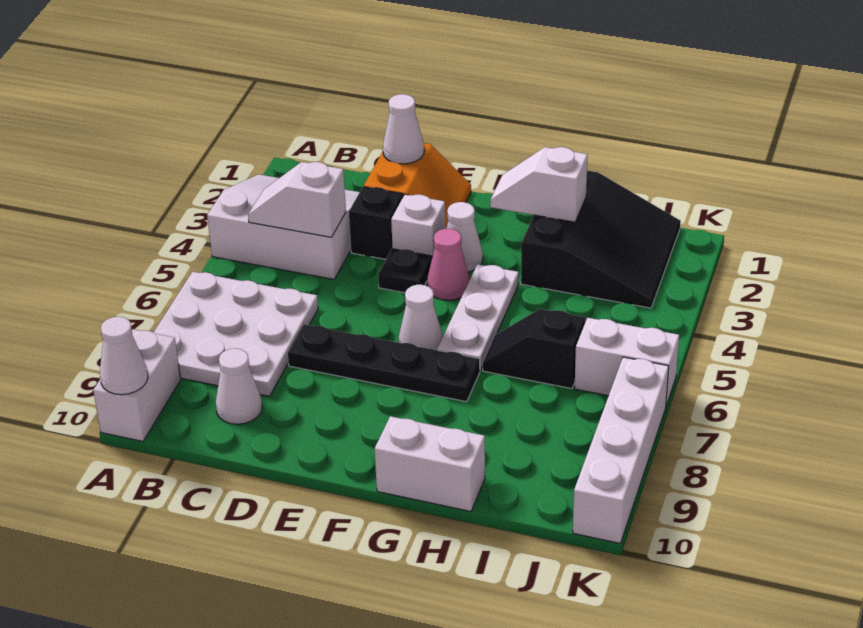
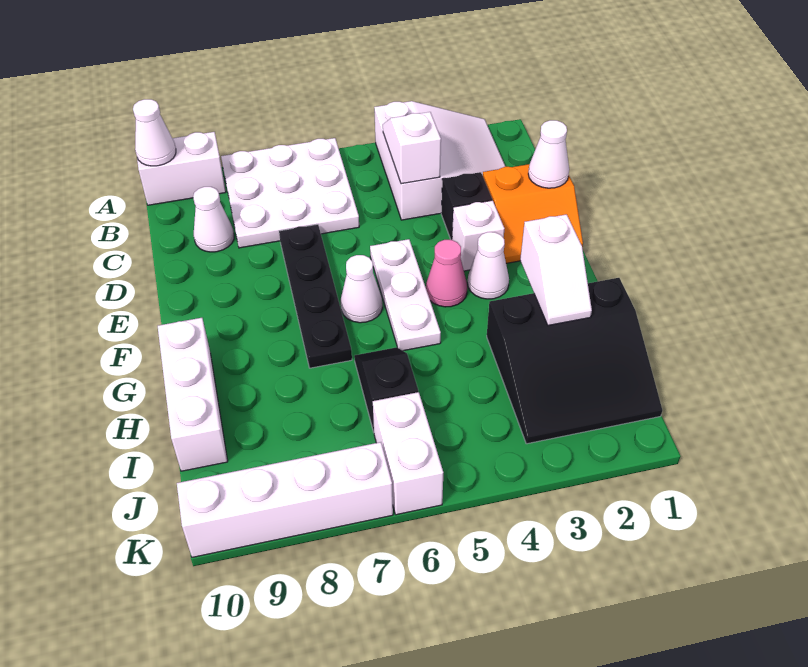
black plate E4 level 1 -> none
white slope G2:H2 level 2 top H -> white slope G2:H2 level 2 top G
white plate G4:G6 level 1 -> white plate E5:G5 level 1
white brick G10:H10 level 1 -> white brick G10:I10 level 1

